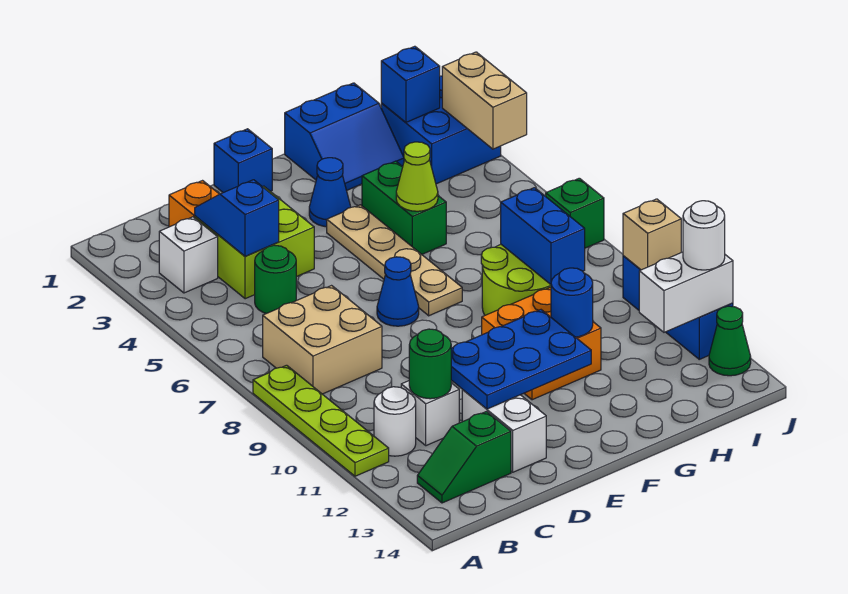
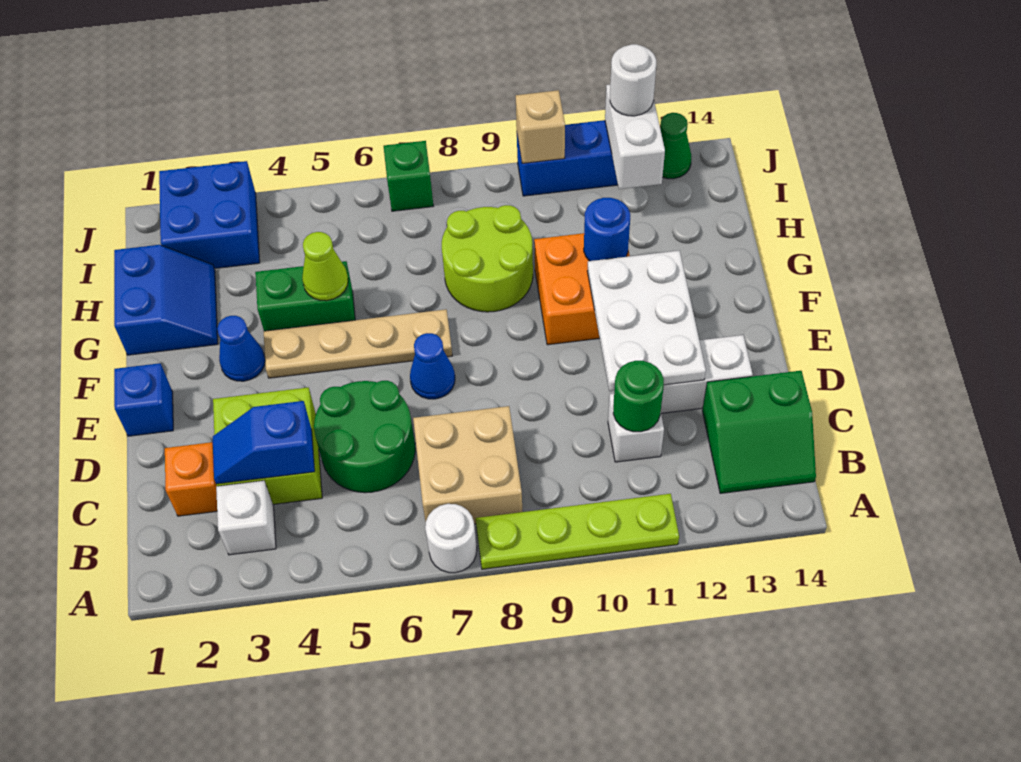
white round brick B11 level 1 -> white round brick A7 level 1
green slope B13:C13 level 1 top C -> green slope B13:C14 level 1 top C
green round brick C5 level 1 -> green round brick C5:D6 level 1
blue plate D11:F12 level 2 -> white plate D11:F12 level 2
blue brick H8:H9 level 2 -> none
blue brick I2 level 2 -> none
tan brick J3:J4 level 2 -> none

